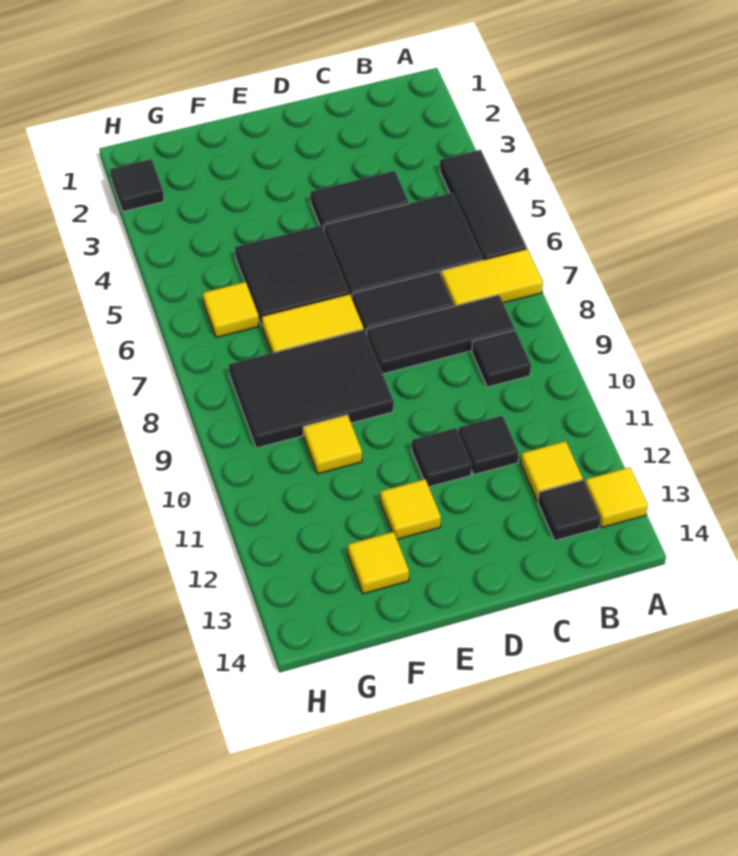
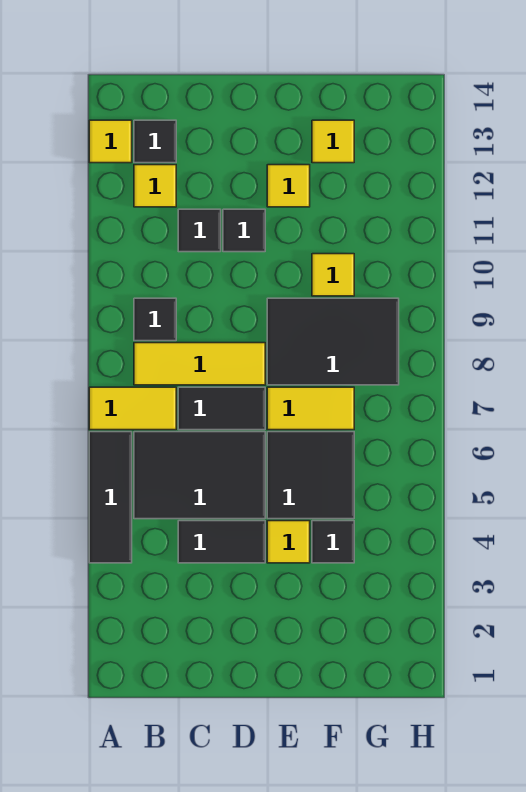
black tile B8:D8 level 1 -> yellow tile B8:D8 level 1
yellow tile G6 level 1 -> yellow tile E4 level 1
black tile H2 level 1 -> black tile F4 level 1

